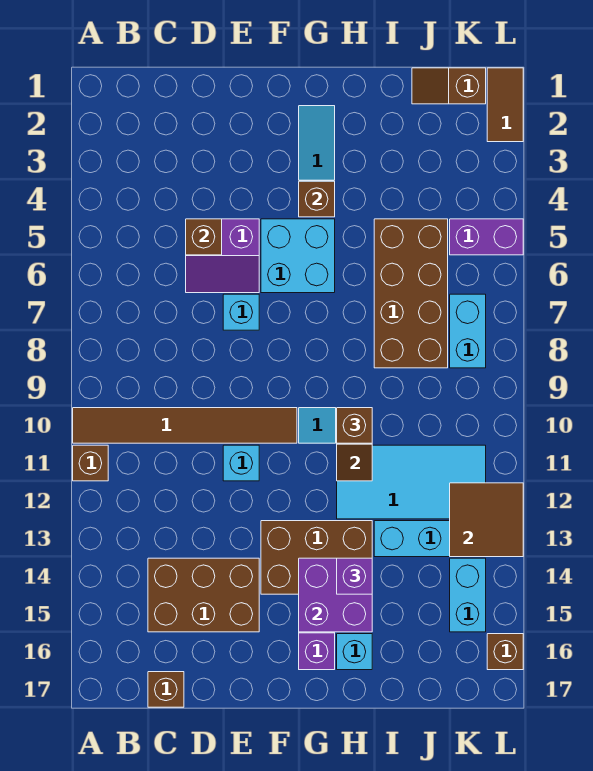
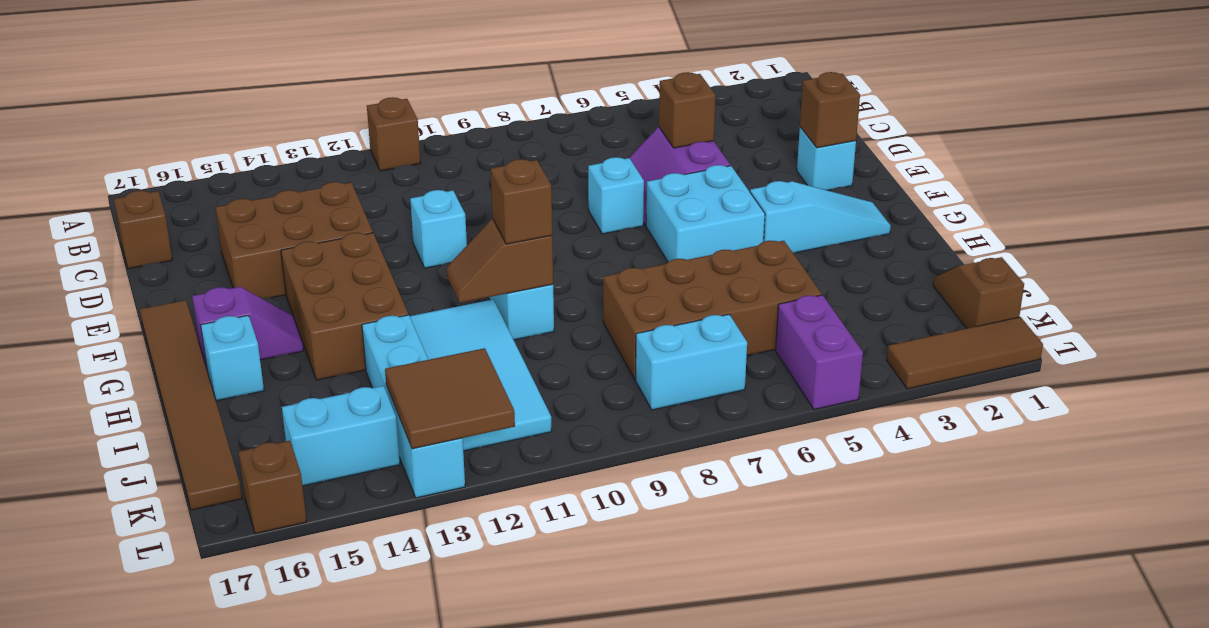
brown tile A10:F10 level 1 -> brown tile F17:K17 level 1
brown brick C14:E15 level 1 -> brown brick D13:E15 level 1
none -> cyan brick E2 level 1
brown brick G4 level 2 -> brown brick E2 level 2
purple brick G14:H15 level 2 -> none
purple brick H14 level 3 -> none
brown tile L1:L2 level 1 -> brown tile L1:L3 level 1

